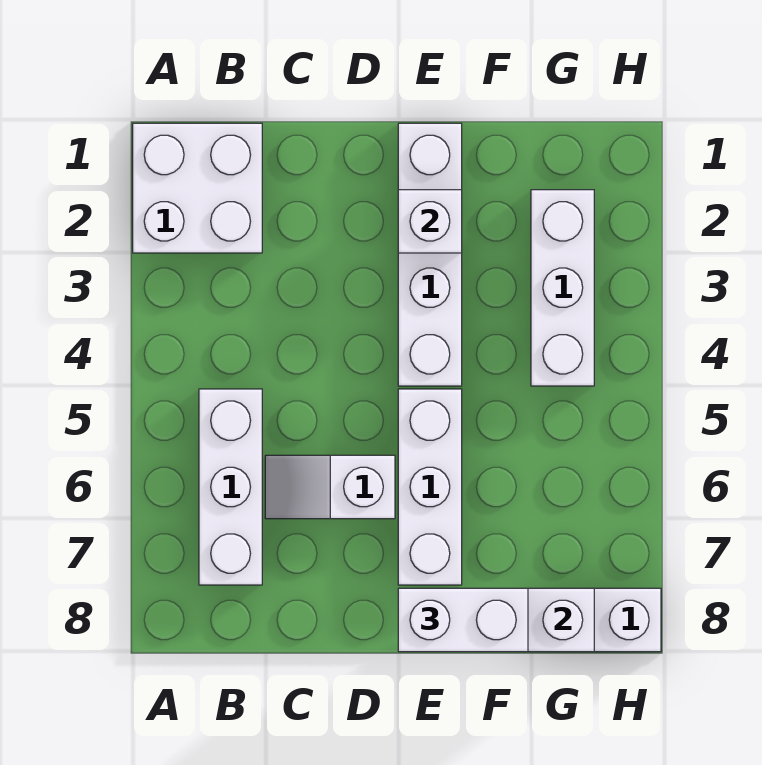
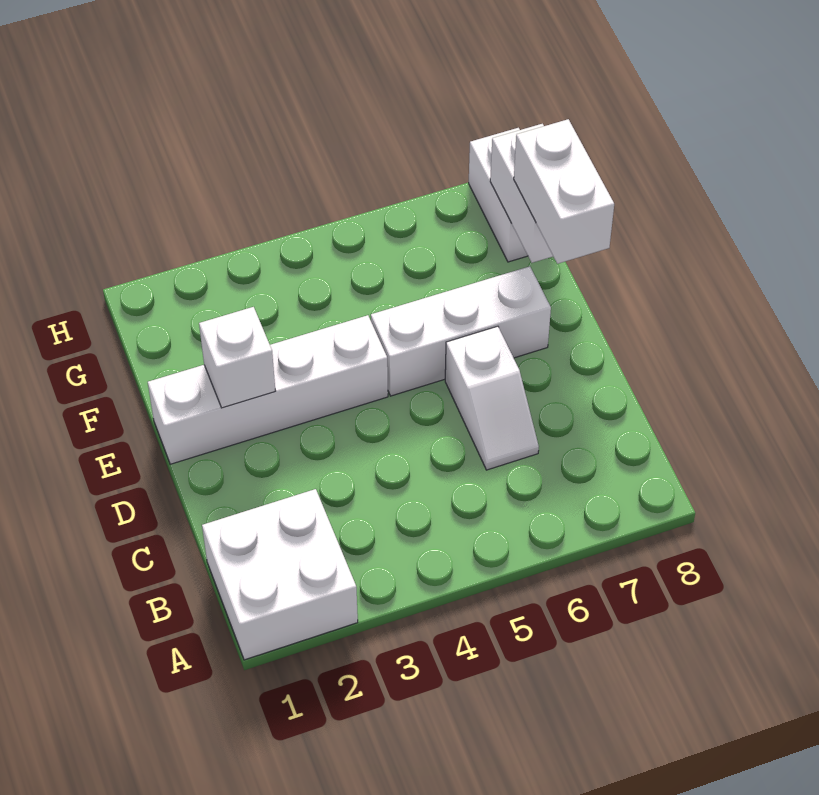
white brick B5:B7 level 1 -> none
white brick G2:G4 level 1 -> none

